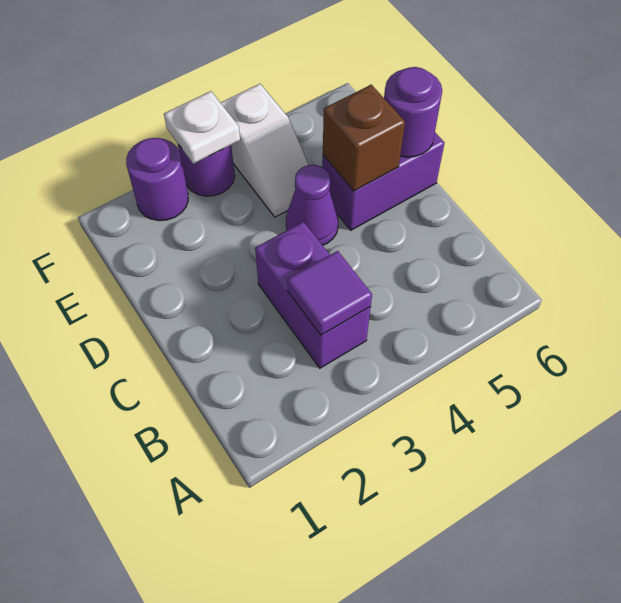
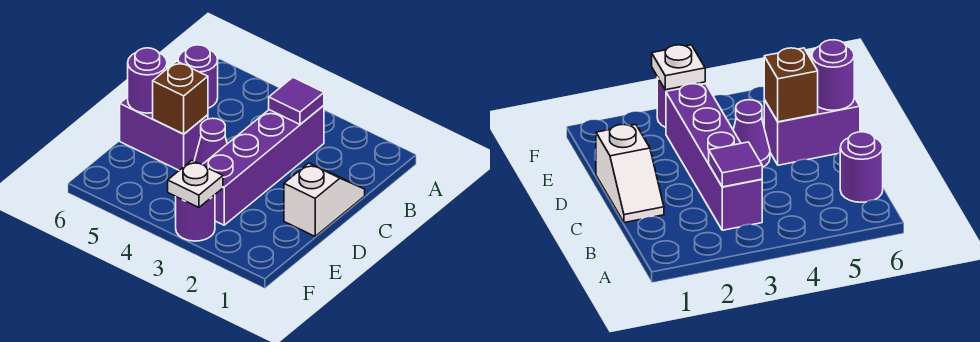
purple brick B3:C3 level 1 -> purple brick B3:E3 level 1
white slope E4:F4 level 1 top F -> white slope C1:D1 level 1 top D
purple round brick F2 level 1 -> purple round brick B6 level 1

